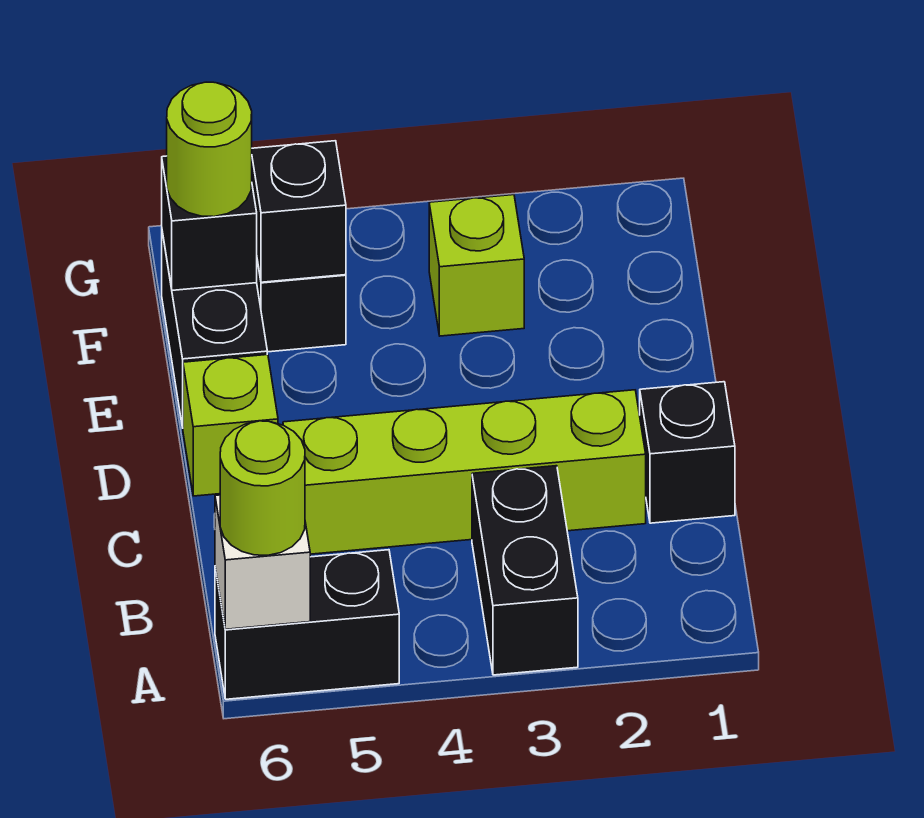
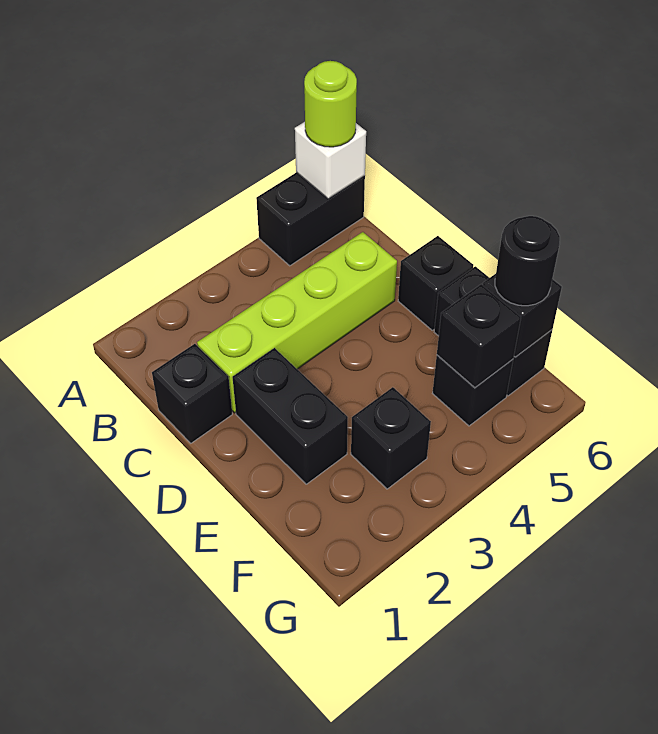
black brick A3:B3 level 1 -> black brick D2:E2 level 1
lime brick D6 level 1 -> black brick D6 level 1
lime brick F3 level 1 -> black brick F3 level 1
lime round brick F6 level 3 -> black round brick F6 level 3

